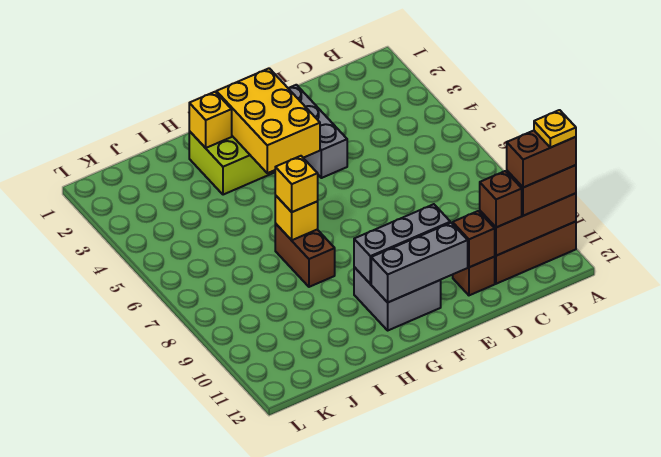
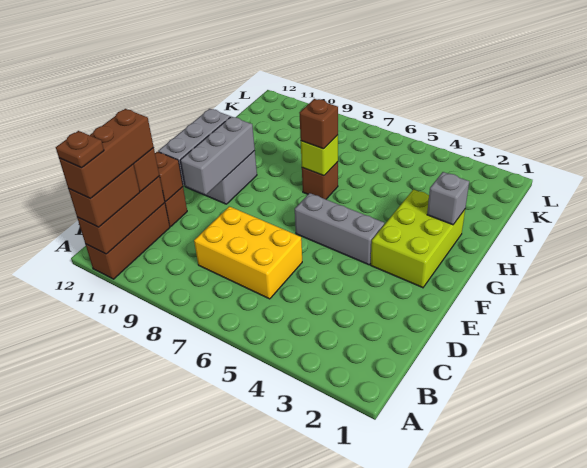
brown brick A11:B11 level 4 -> brown brick A11:C11 level 4
yellow plate A11 level 5 -> brown plate A11 level 5
grey brick E2:E4 level 1 -> grey brick F4:F6 level 1
yellow brick F2:G4 level 2 -> yellow brick C6:D8 level 1
yellow brick H2 level 2 -> grey brick H2 level 2
brown brick H7:H8 level 1 -> brown brick H7 level 1
yellow brick H7 level 2 -> lime brick H7 level 2
yellow brick H7 level 3 -> brown brick H7 level 3

